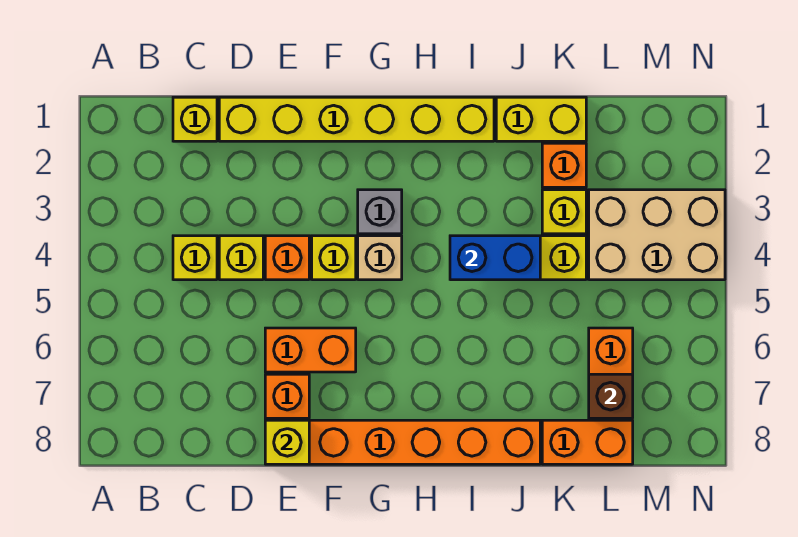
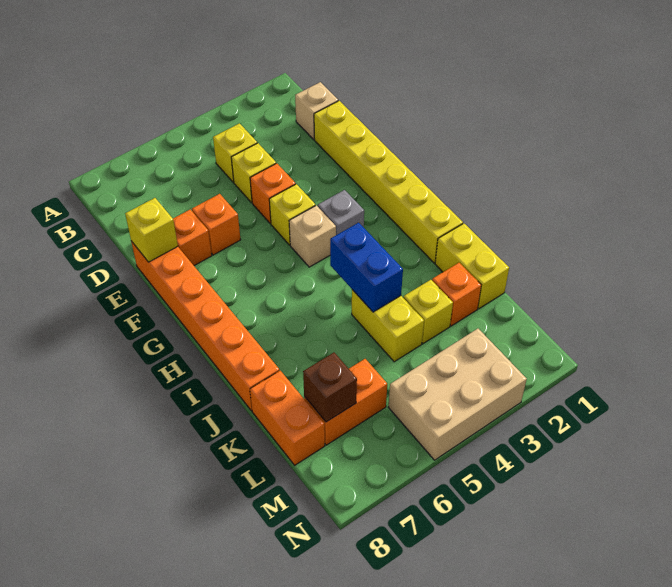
yellow brick C1 level 1 -> tan brick C1 level 1
orange brick E6:F6 level 1 -> orange brick E6 level 1
tan brick L3:N4 level 1 -> tan brick M3:N5 level 1

